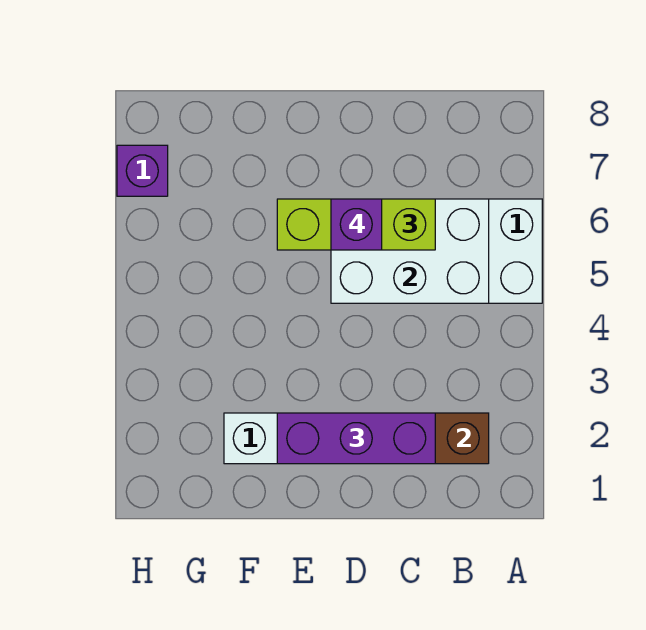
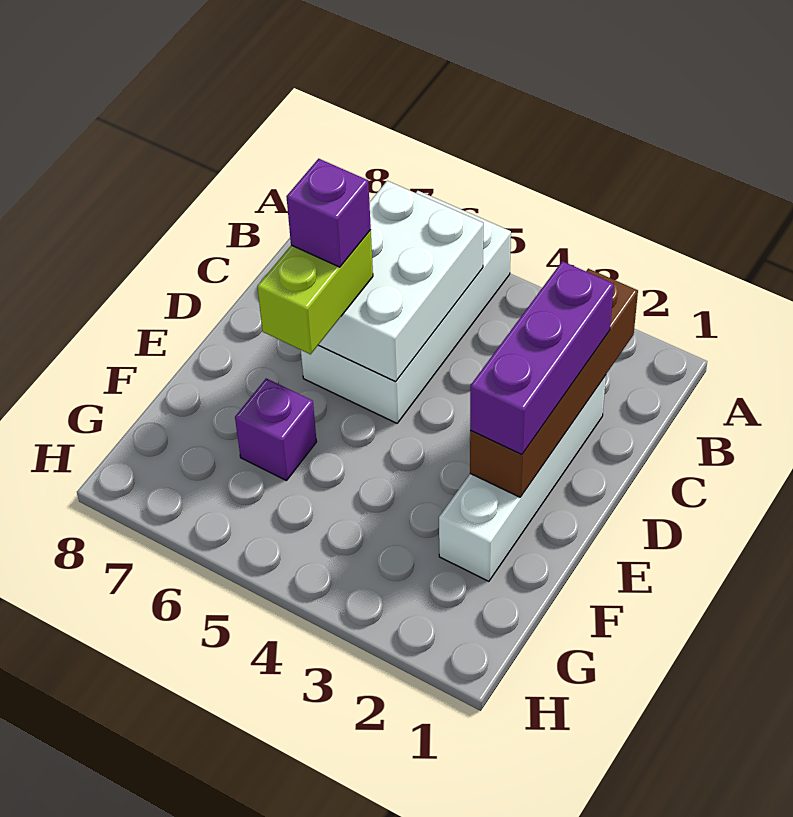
lime brick C6:E6 level 3 -> lime brick D6:E6 level 3
purple brick H7 level 1 -> purple brick F6 level 1

